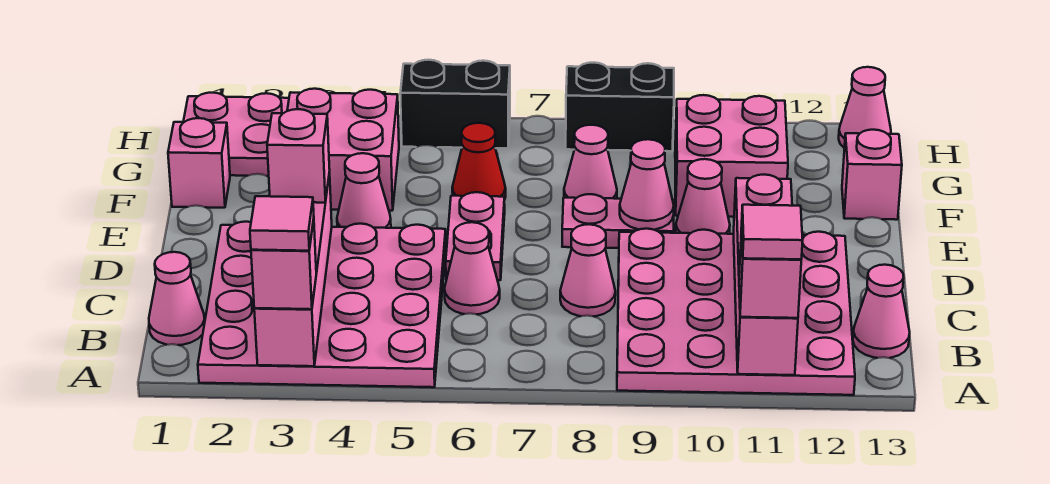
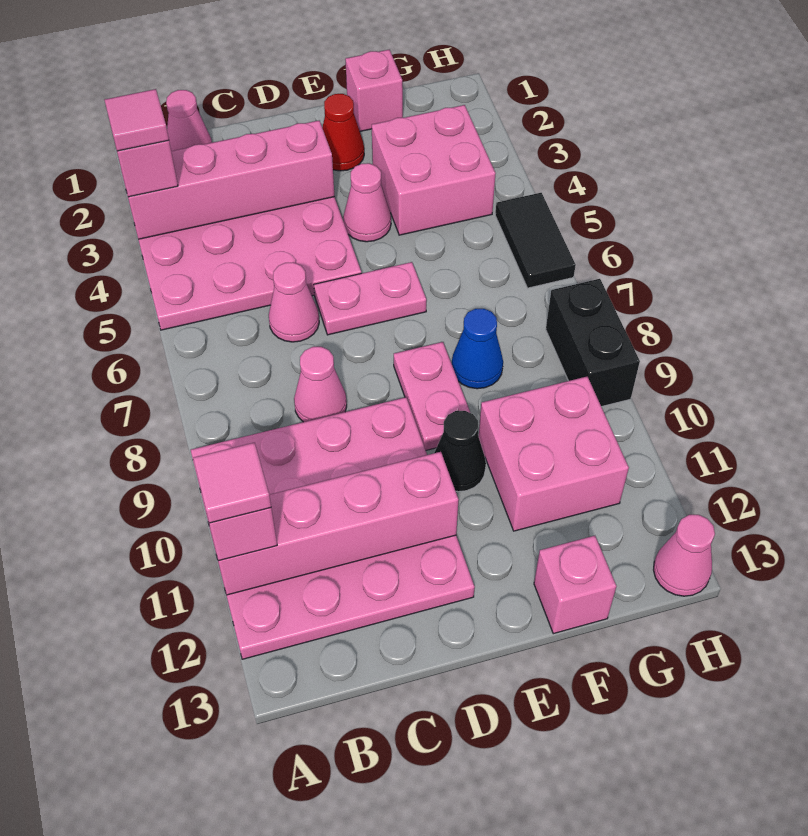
pink cone B13 level 1 -> none
pink brick D3 level 3 -> none
pink cone E9 level 2 -> none
pink cone E10 level 1 -> black cone E10 level 1
red cone F6 level 1 -> red cone E2 level 1
pink cone F8 level 1 -> blue cone F8 level 1
pink plate G1:H2 level 1 -> none
black brick H5:H6 level 1 -> black tile H5:H6 level 1

